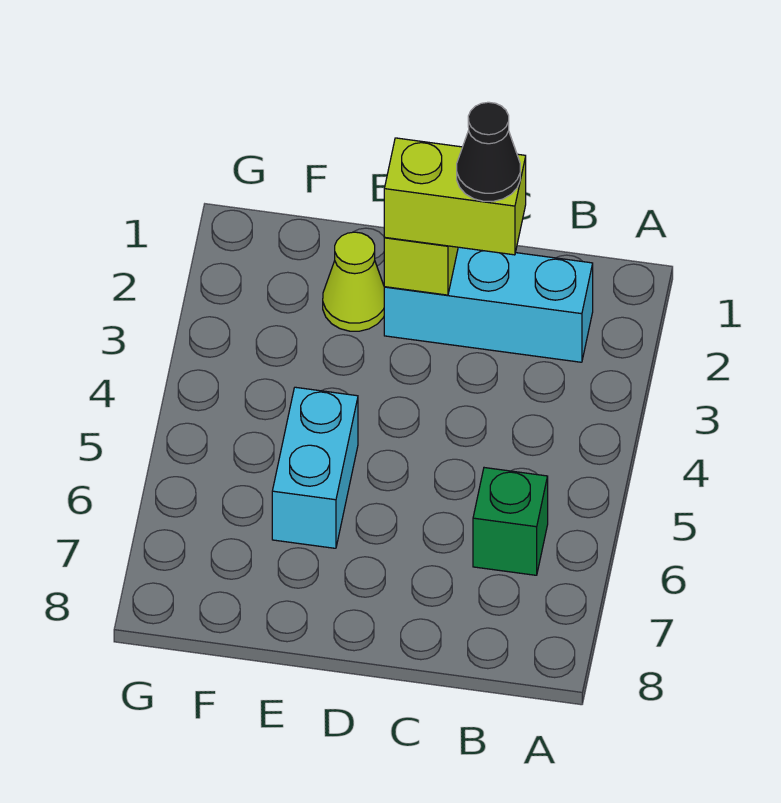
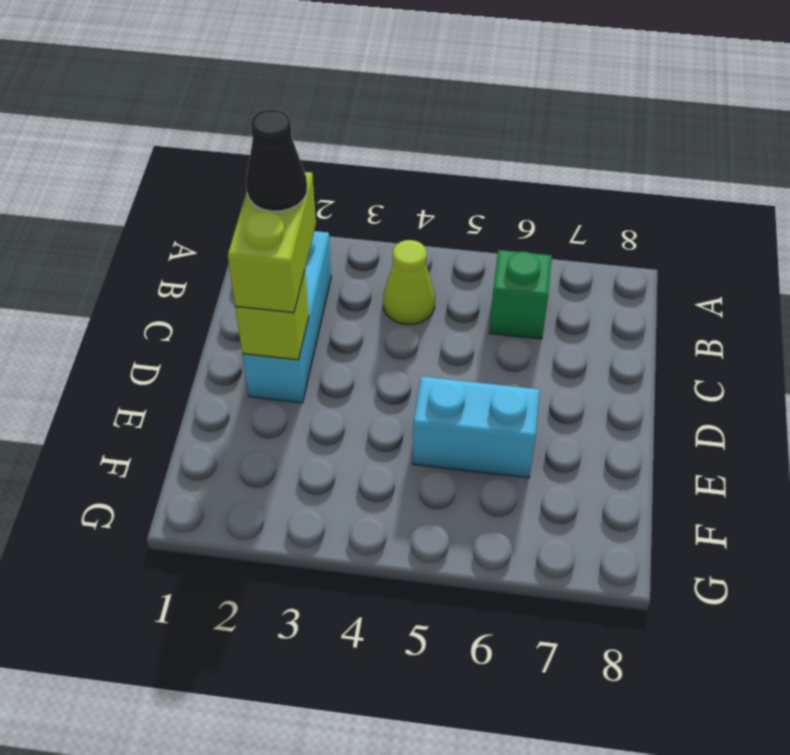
lime cone E2 level 1 -> lime cone B4 level 1

